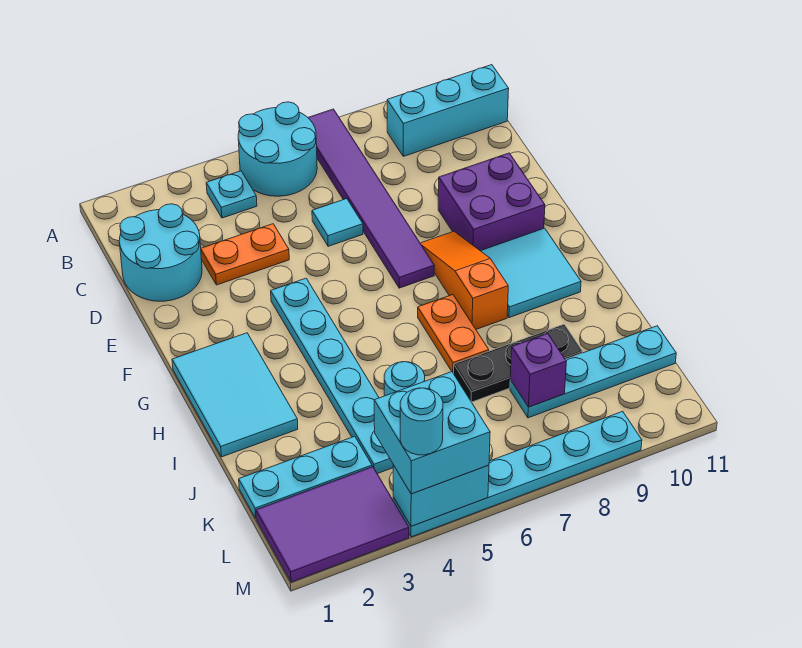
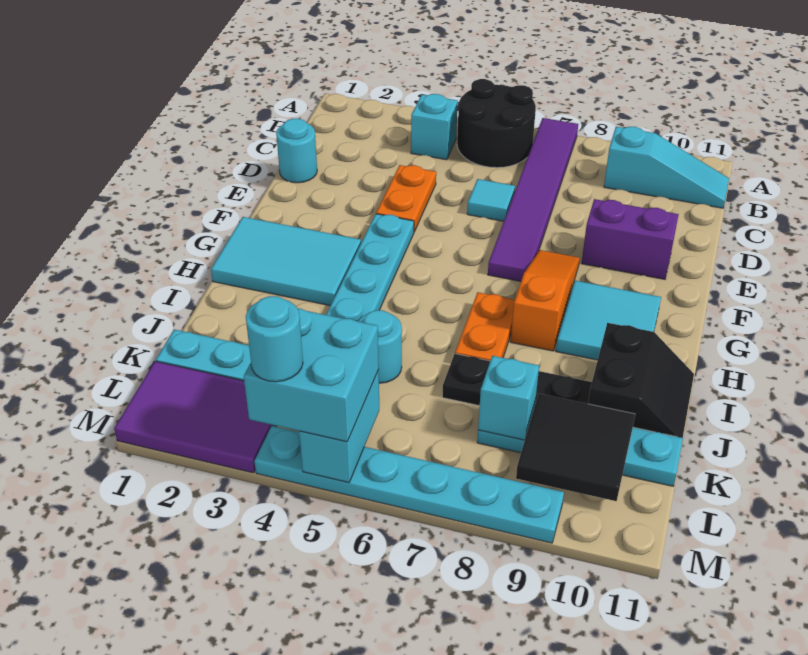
cyan round brick A5:B6 level 1 -> black round brick A5:B6 level 1
cyan plate B4 level 1 -> cyan brick B4 level 1
cyan brick B9:B11 level 1 -> cyan slope B9:B11 level 1 top 9
cyan round brick C1:D2 level 1 -> cyan round brick D1 level 1
orange plate D3:D4 level 1 -> orange plate D4:E4 level 1
purple brick E9:F10 level 1 -> purple brick E9:E10 level 1
cyan tile G1:I2 level 1 -> cyan tile G1:H3 level 1
none -> black slope I10:J11 level 1 top 10
purple brick K8 level 2 -> cyan brick K8 level 2
none -> black tile K9:L10 level 2
cyan brick M4:M5 level 2 -> cyan brick L5:M5 level 2

